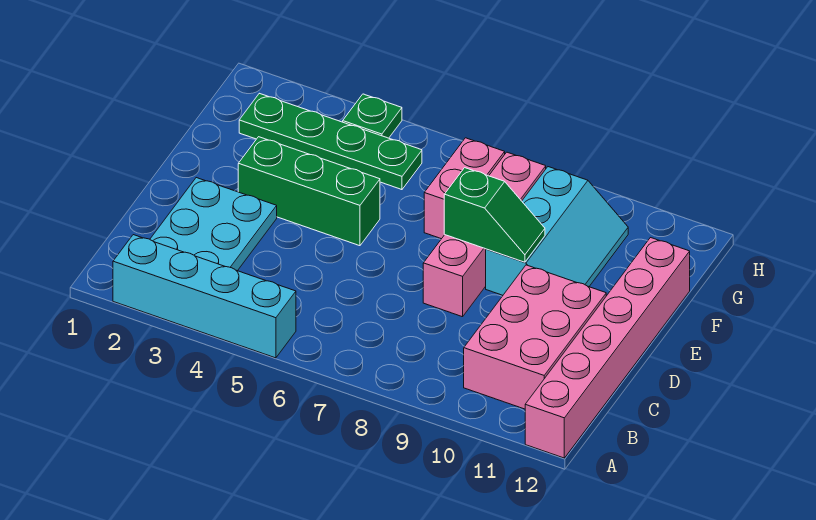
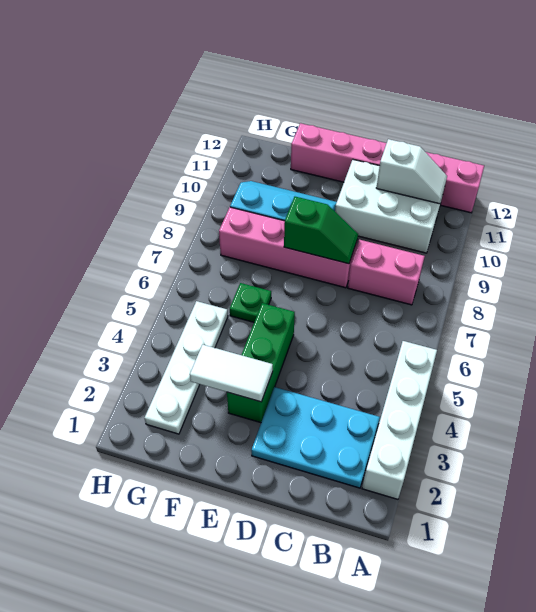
cyan brick A2:A5 level 1 -> white brick A2:A5 level 1
pink brick B10:D11 level 1 -> white brick B10:D11 level 1
none -> white slope B11:C11 level 2 top C
none -> white tile E3:F3 level 2
green slope E8:E9 level 2 top 8 -> green slope D8:E8 level 2 top E
pink brick F7:G7 level 1 -> pink brick B8:C8 level 1
green plate G2:G5 level 1 -> white plate G2:G5 level 1
green plate H4 level 1 -> green plate F6 level 1

